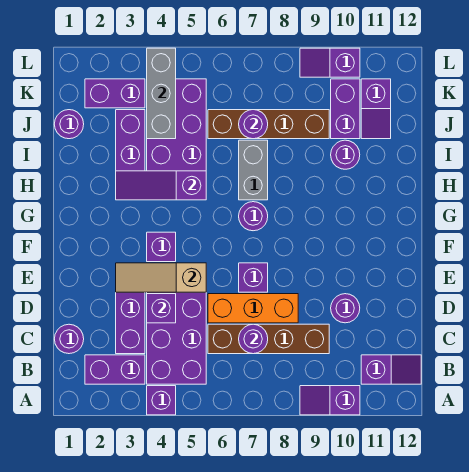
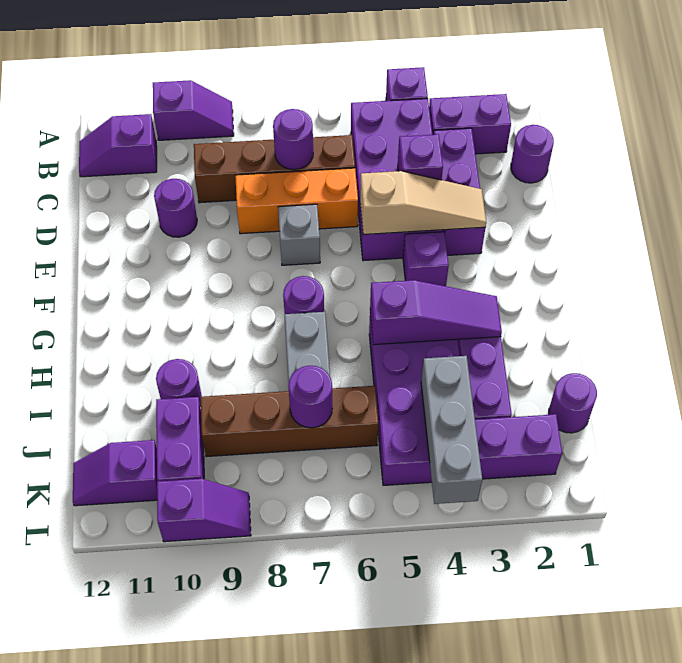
purple brick E7 level 1 -> grey brick E7 level 1
purple slope J11:K11 level 1 top K -> purple slope K11:K12 level 1 top 11

